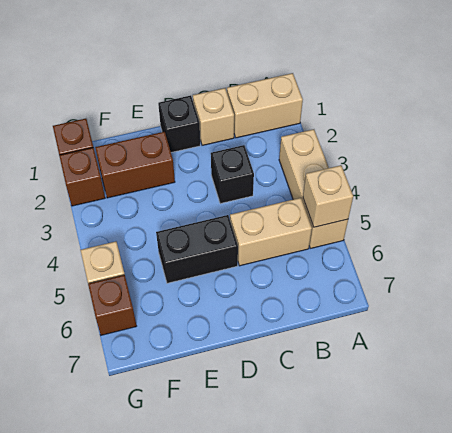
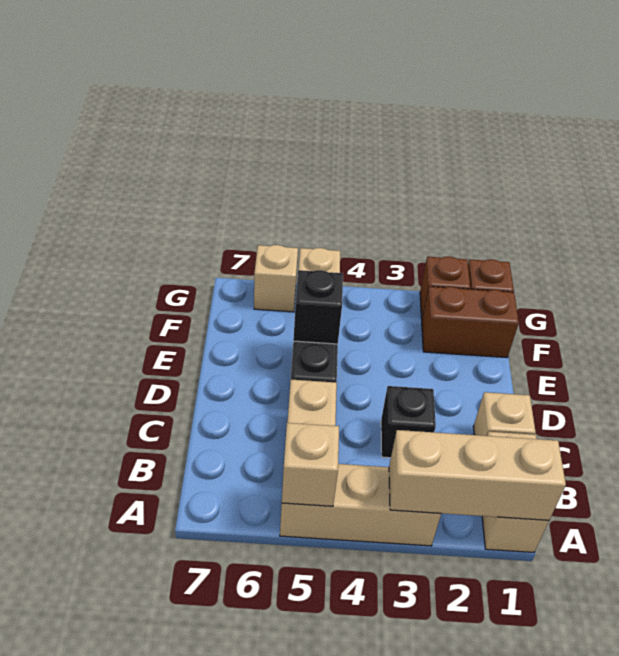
none -> tan brick A1:A3 level 2
black brick D1 level 1 -> black brick E5 level 2
brown brick E2:F2 level 1 -> brown brick F1:F2 level 1
brown brick G6 level 1 -> tan brick G6 level 1

